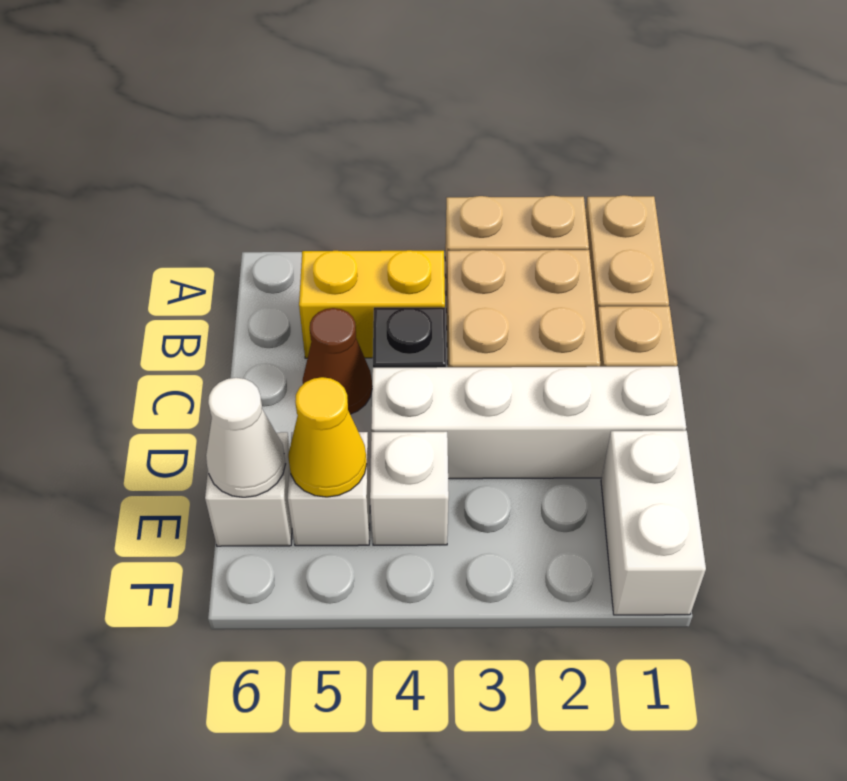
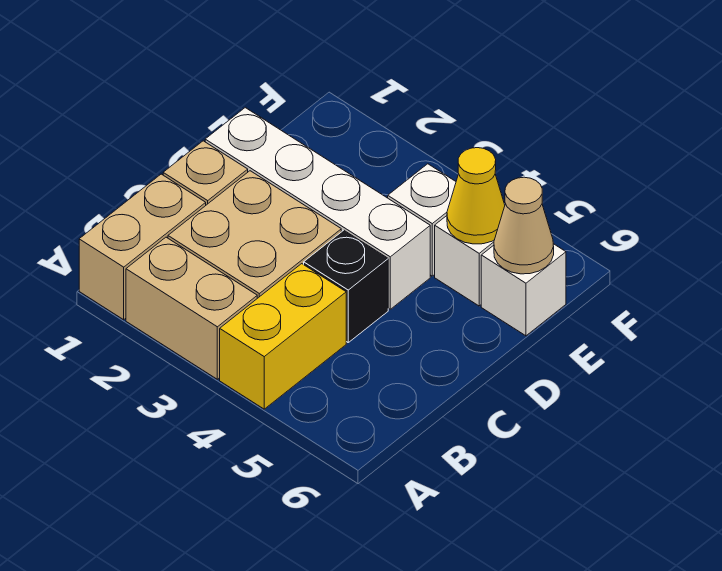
yellow brick B4:B5 level 1 -> yellow brick A4:B4 level 1
brown cone C5 level 1 -> none
white brick E1:F1 level 1 -> none
white cone E6 level 2 -> tan cone E6 level 2

